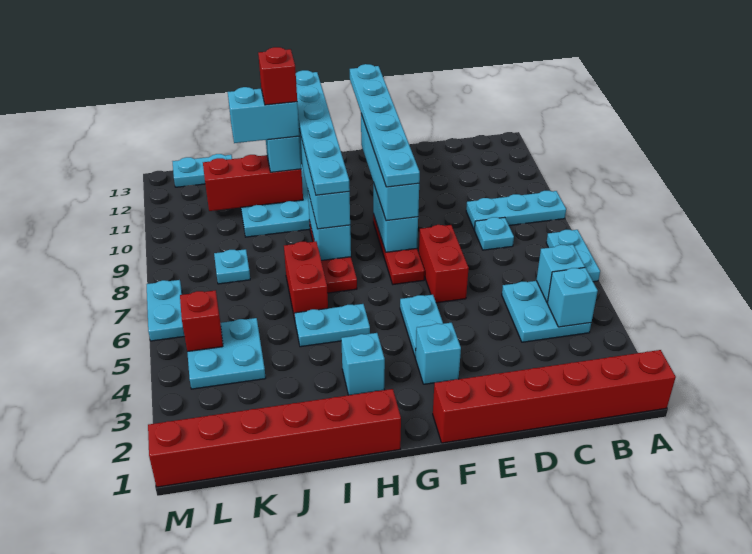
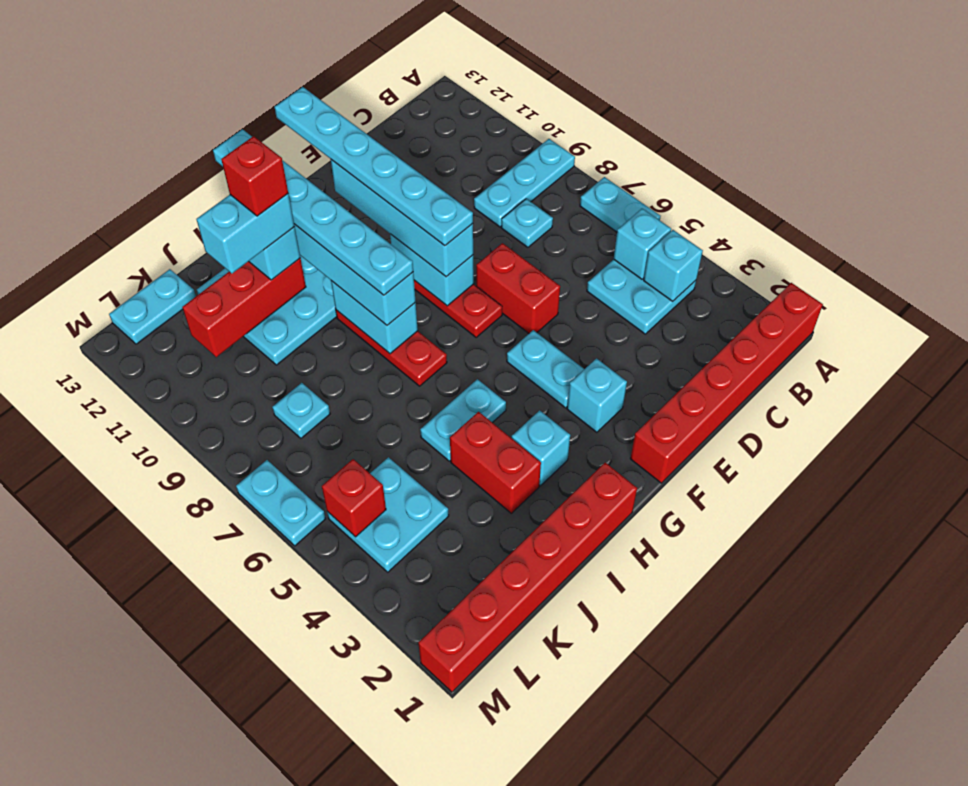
red brick I6:I7 level 1 -> red brick I3:I4 level 1

